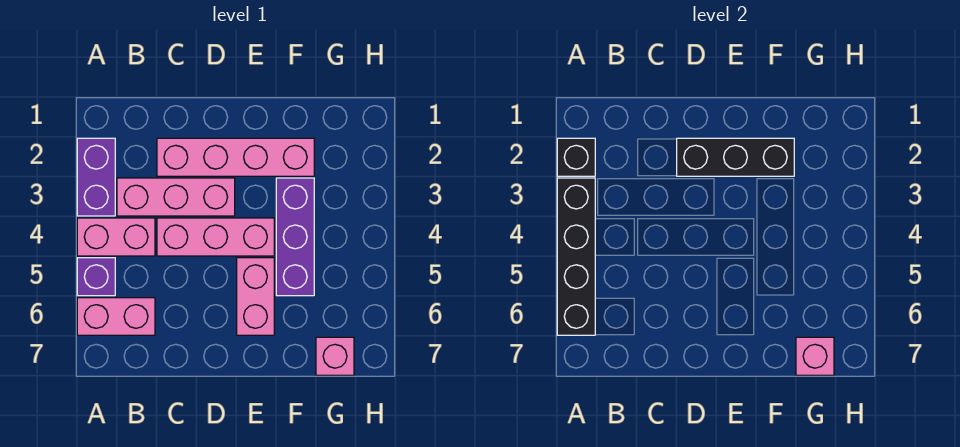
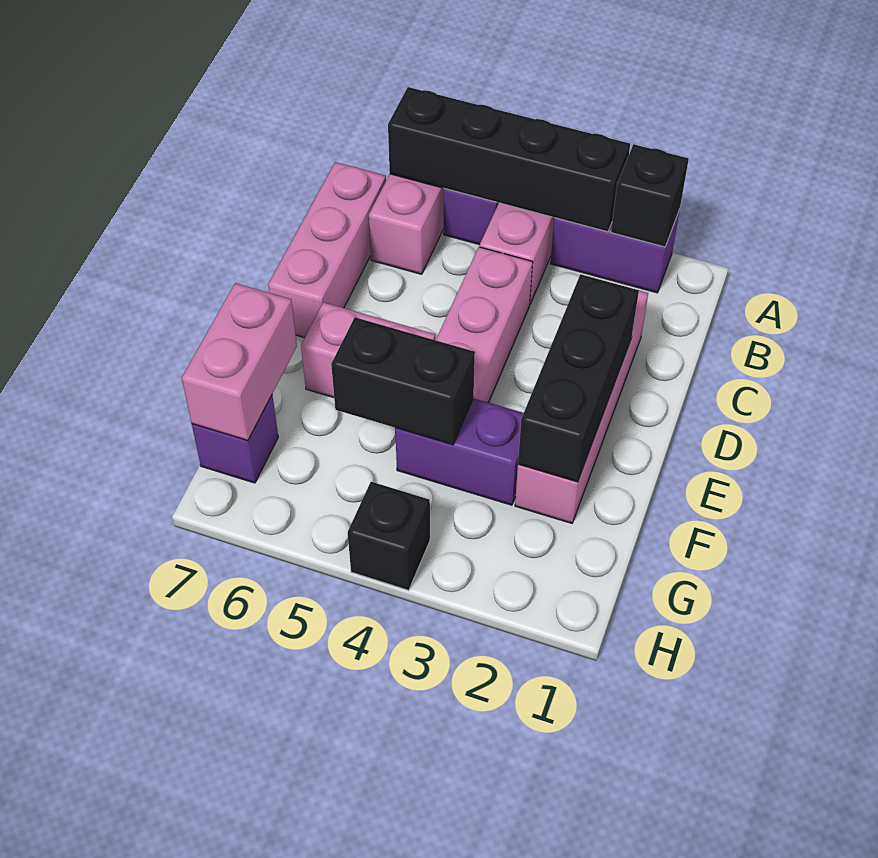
pink brick B3:D3 level 1 -> pink brick B7:D7 level 1
purple brick F3:F5 level 1 -> purple brick F3:F4 level 1
none -> black brick F4:F5 level 2
pink brick G7 level 1 -> purple brick G7 level 1
pink brick G7 level 2 -> pink brick F7:G7 level 2
none -> black brick H4 level 1

